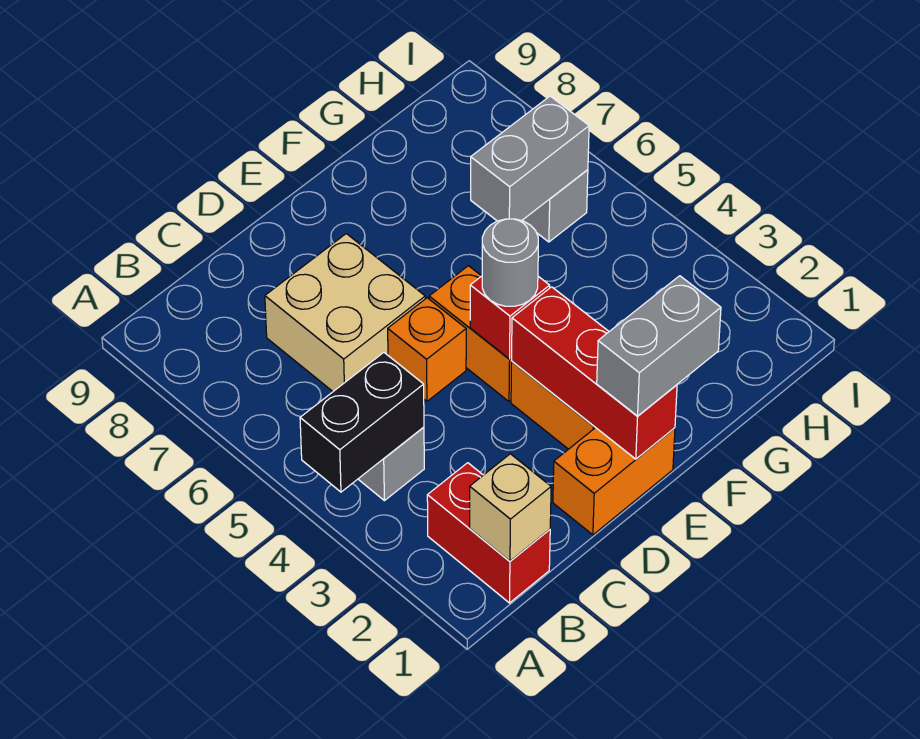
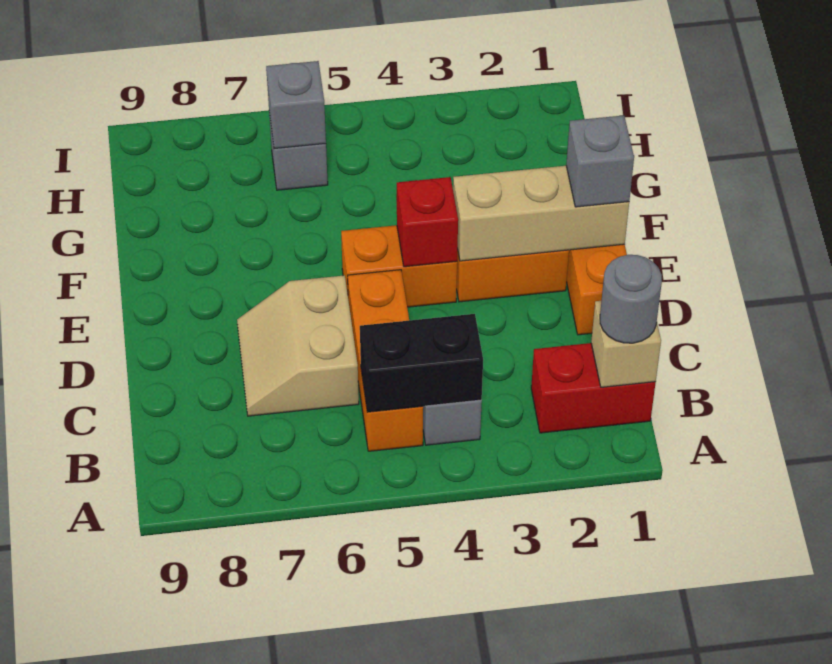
black brick A4:B4 level 2 -> black brick B4:B5 level 2
tan brick C6:D7 level 1 -> tan slope C6:D7 level 1 top 6
orange brick D5 level 1 -> orange brick B5:D5 level 1
red brick E1:E3 level 2 -> tan brick E1:E3 level 2
grey brick E1:F1 level 3 -> grey brick E1 level 3
grey round brick E4 level 3 -> grey round brick B1 level 3
grey brick G6:H6 level 2 -> grey brick H6 level 2

